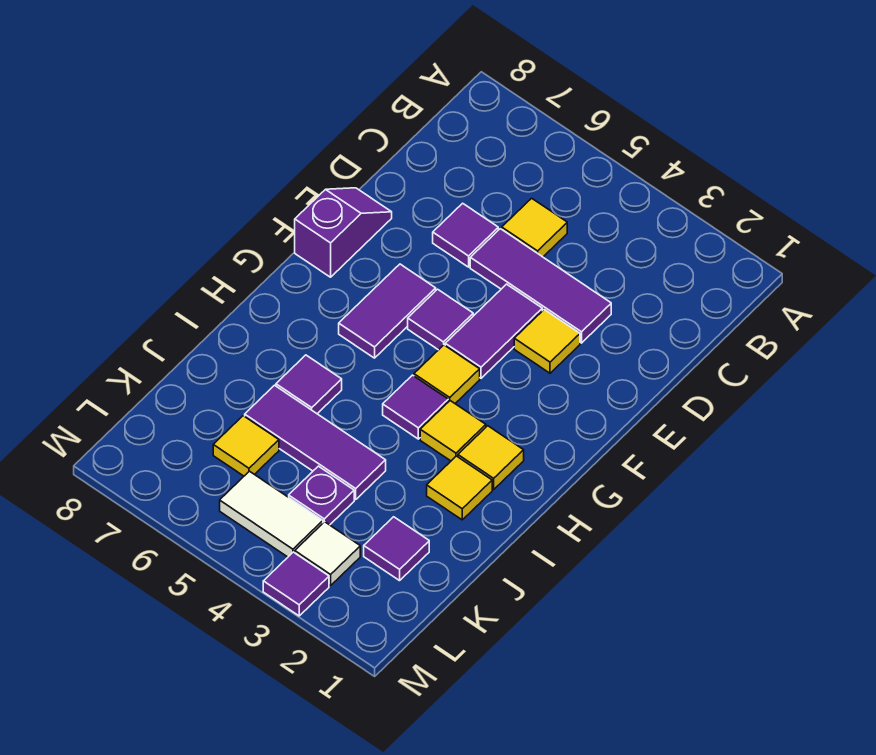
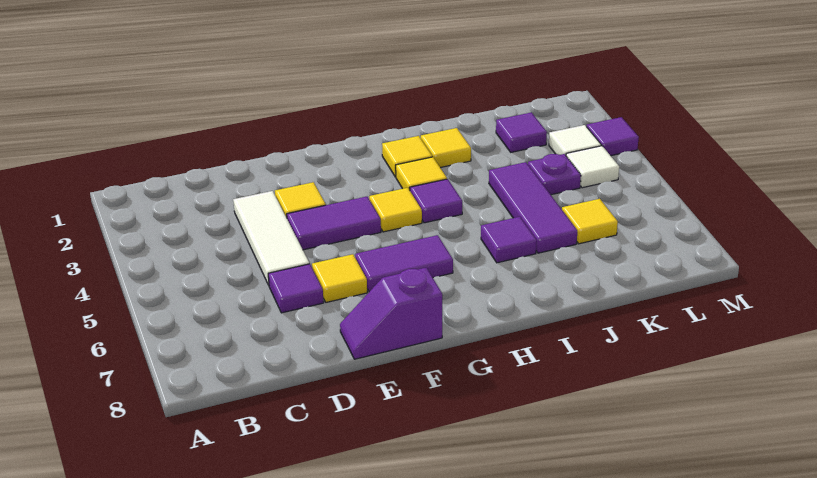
yellow tile C5 level 1 -> yellow tile E6 level 1
purple tile D3:D5 level 1 -> white tile D3:D5 level 1
purple tile F5 level 1 -> none
white tile L4:L5 level 1 -> white tile L4 level 1

